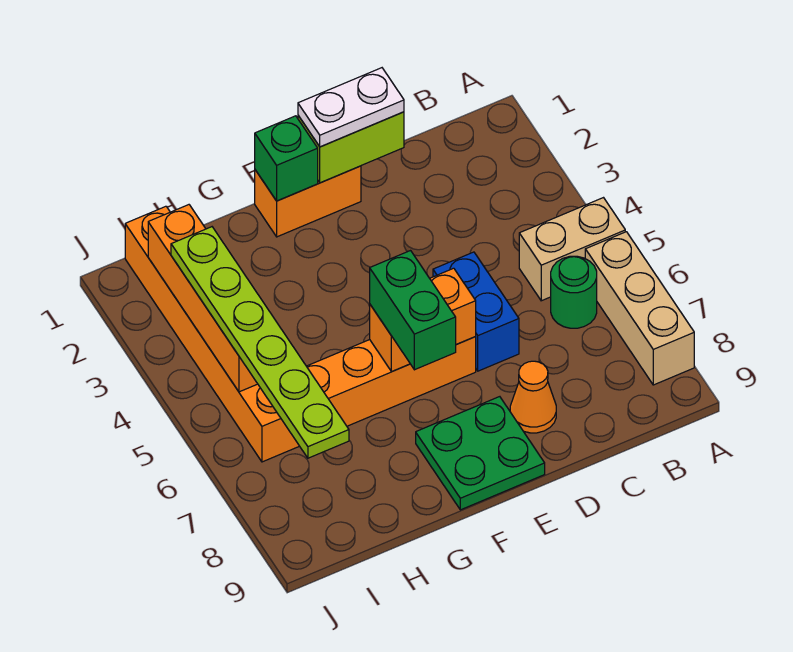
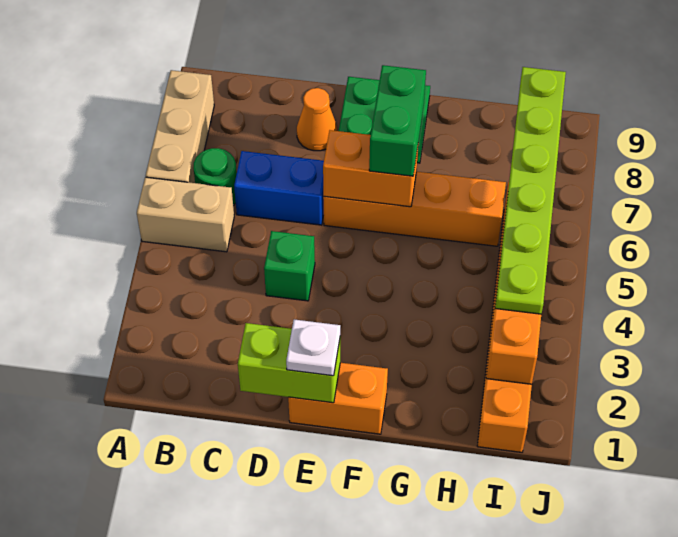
white plate D1:E1 level 3 -> white plate E1 level 3
blue brick D5:D6 level 1 -> blue brick C6:D6 level 1
green brick F1 level 2 -> green brick D4 level 1

